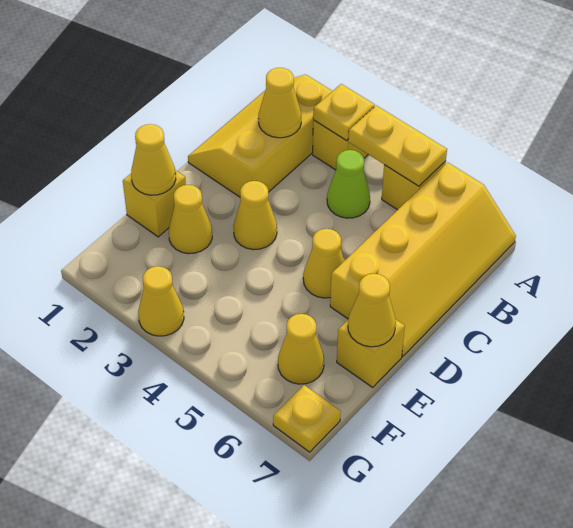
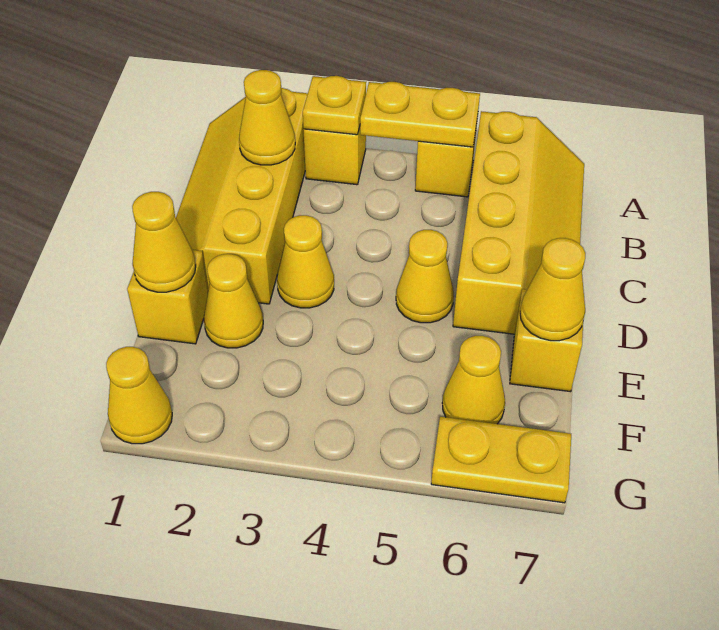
yellow slope A1:C2 level 1 top 2 -> yellow slope A1:D2 level 1 top 2
lime cone B4 level 1 -> none
yellow cone G3 level 1 -> yellow cone G1 level 1
yellow plate G7 level 1 -> yellow plate G6:G7 level 1

